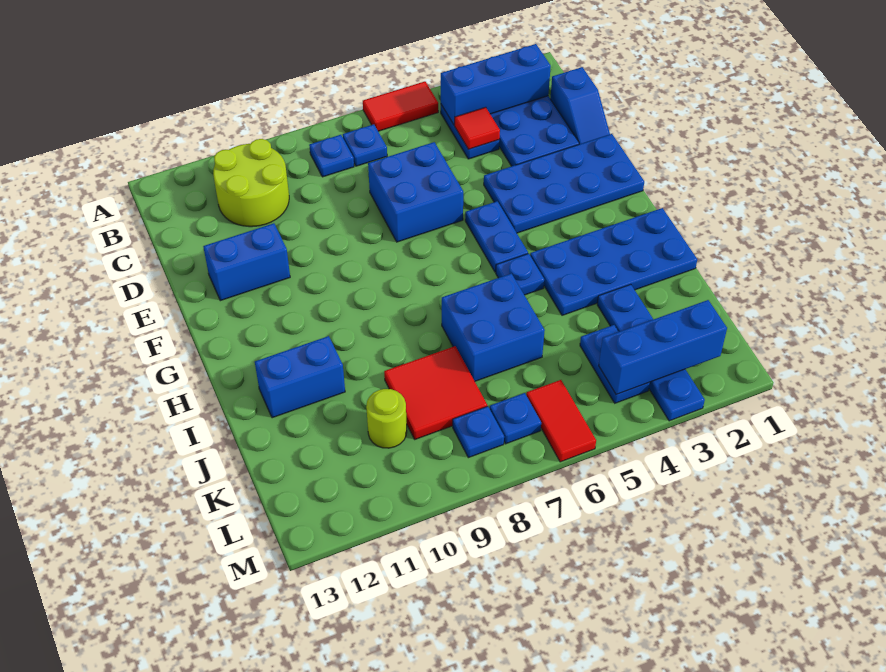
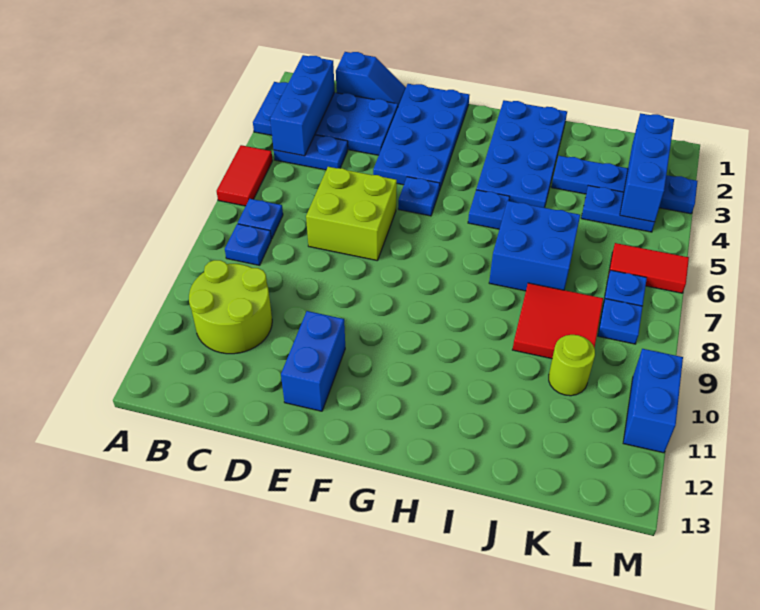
red tile C4 level 2 -> none
blue brick D6:E7 level 1 -> lime brick D6:E7 level 1
blue plate F5:G5 level 1 -> blue plate F5 level 1
blue brick I11:I12 level 1 -> blue brick M10:M11 level 1

